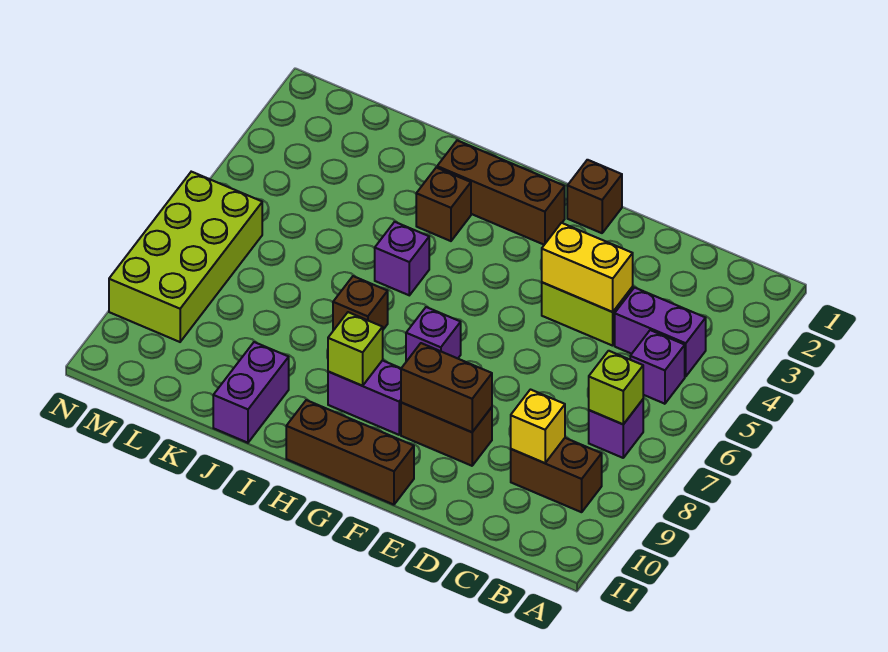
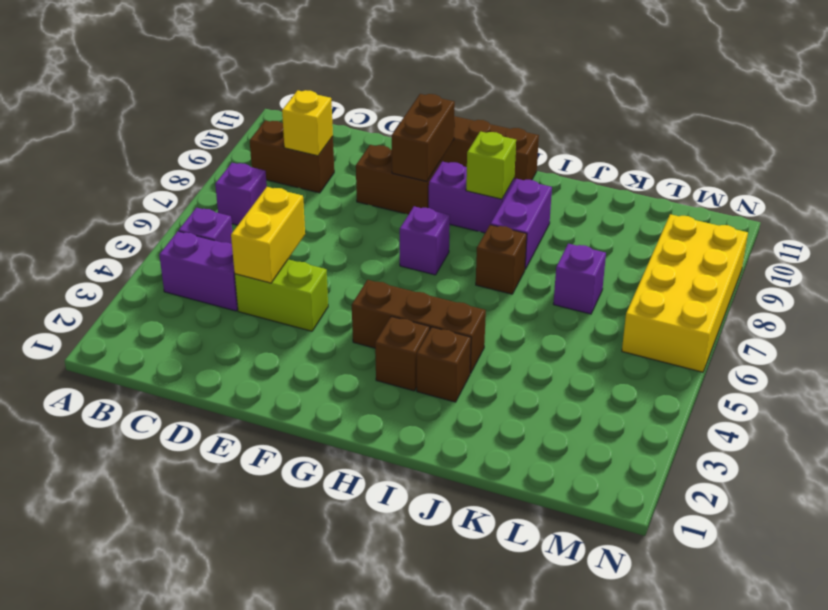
lime brick B7 level 2 -> none
yellow brick D4:E4 level 2 -> yellow brick D4:D5 level 2
brown brick E9:F9 level 2 -> brown brick F9:F10 level 2
brown brick F1 level 1 -> brown brick H3 level 1
brown brick G2:I2 level 1 -> brown brick G4:I4 level 1
purple brick I5 level 1 -> purple brick K7 level 1
purple brick J10:J11 level 1 -> purple brick I8:I9 level 1
lime brick M6:N9 level 1 -> yellow brick M6:N9 level 1

